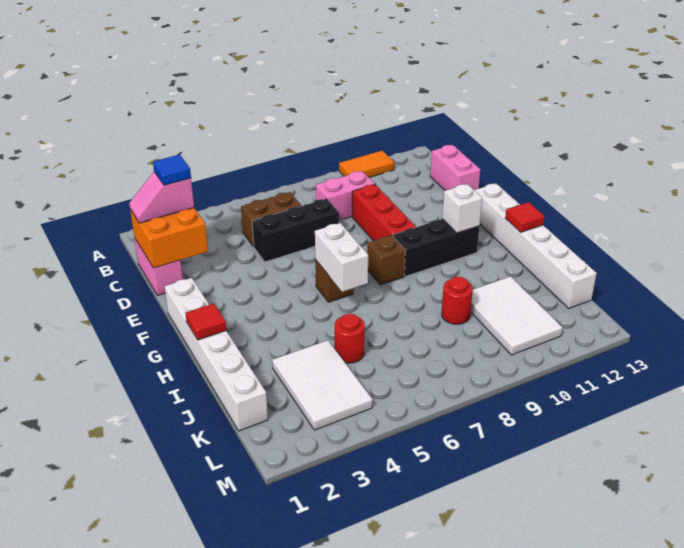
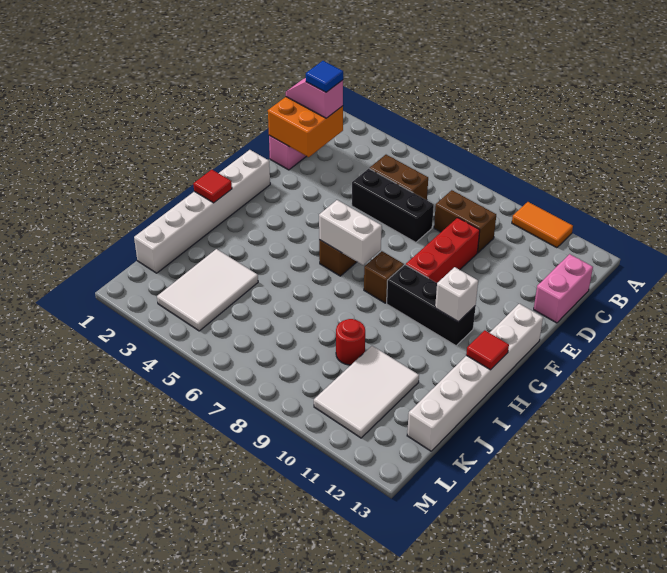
pink brick C8:C9 level 1 -> brown brick C8:C9 level 1
white brick G6:H6 level 2 -> white brick G6:G7 level 2
red round brick J5 level 1 -> none

